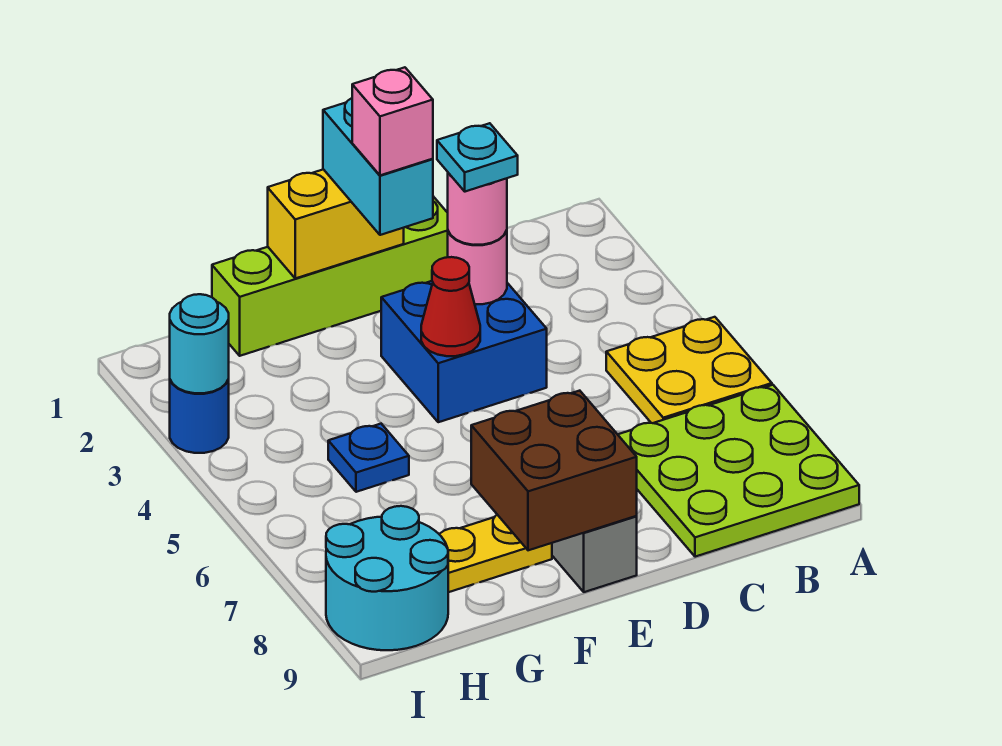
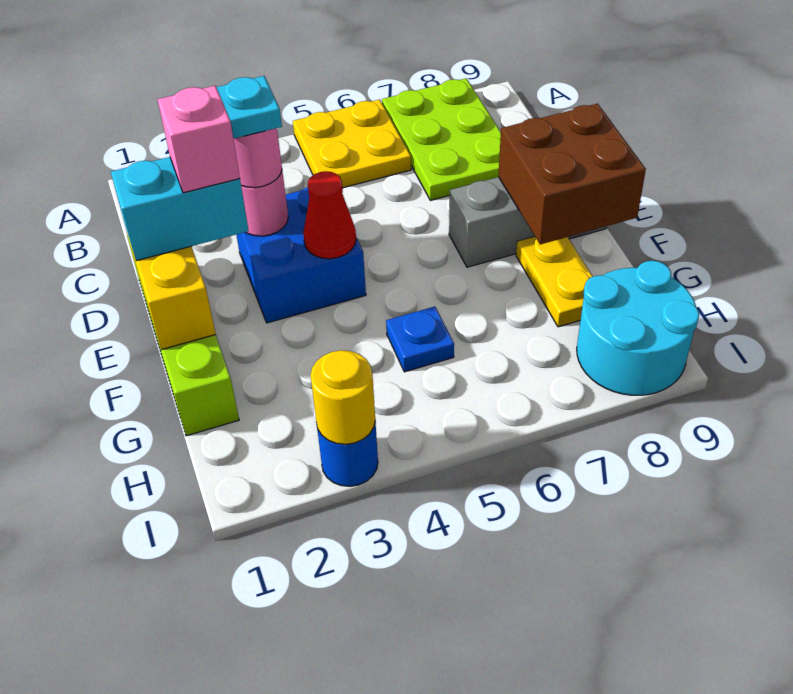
lime plate A7:C9 level 1 -> lime plate A7:C8 level 1
cyan round brick I3 level 2 -> yellow round brick I3 level 2

